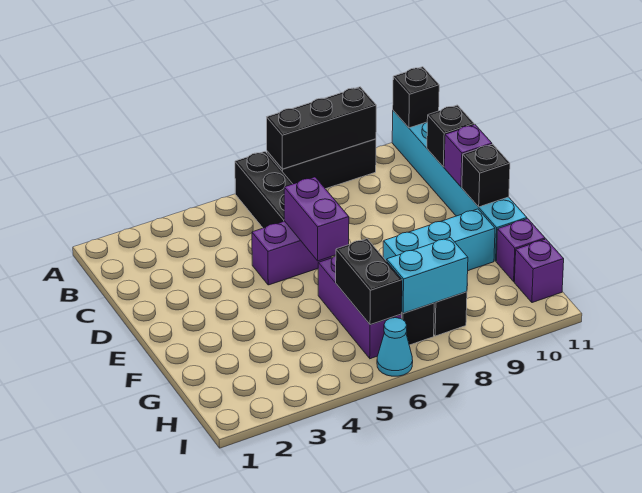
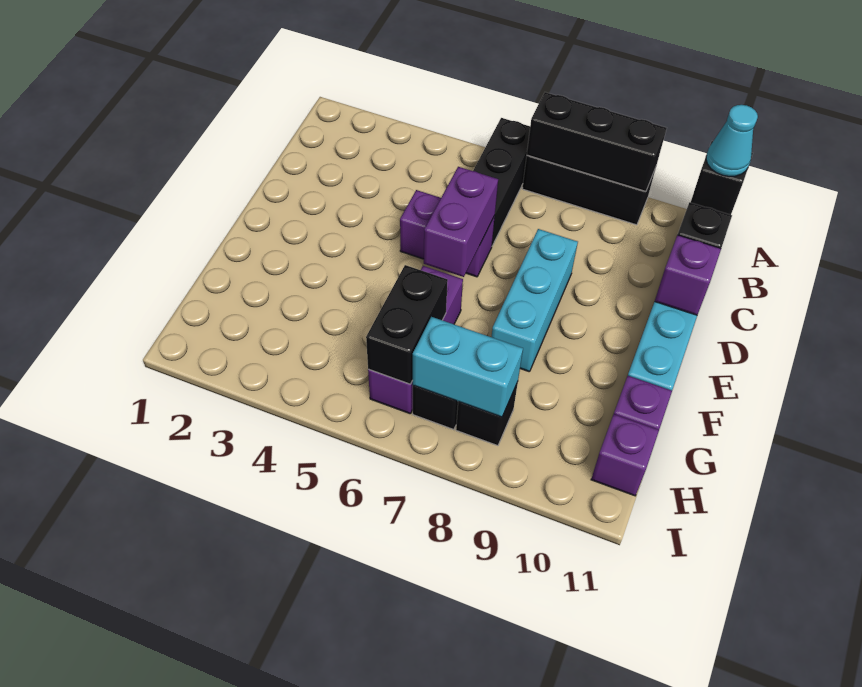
black brick E11 level 2 -> none
cyan brick F8:F10 level 1 -> cyan brick D8:F8 level 1
cyan cone I6 level 1 -> cyan cone A11 level 3

